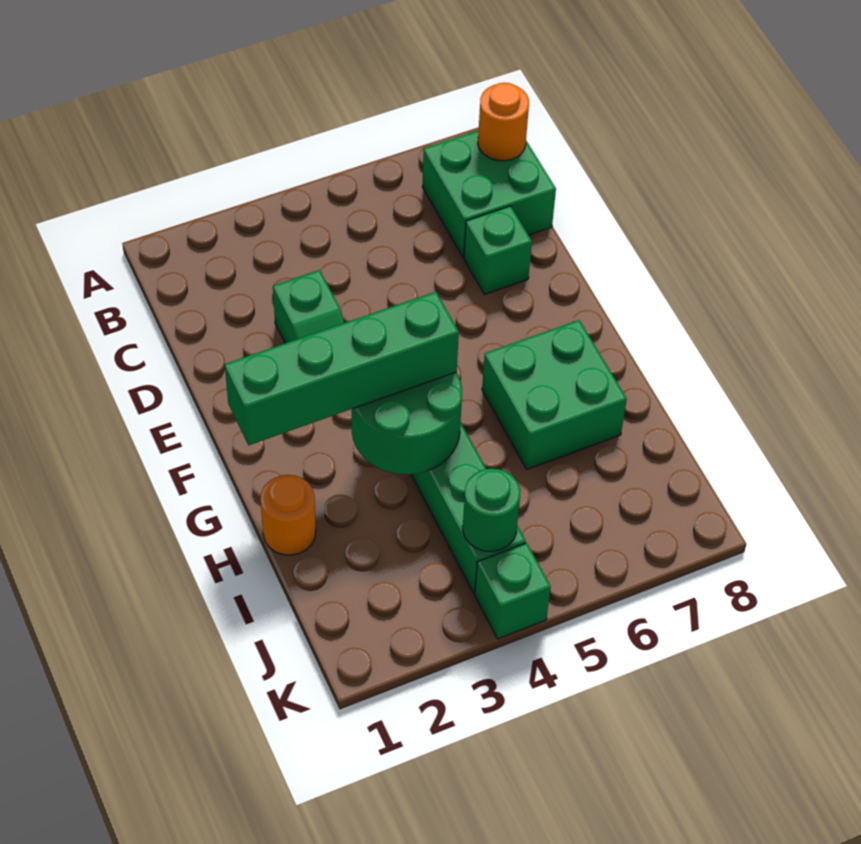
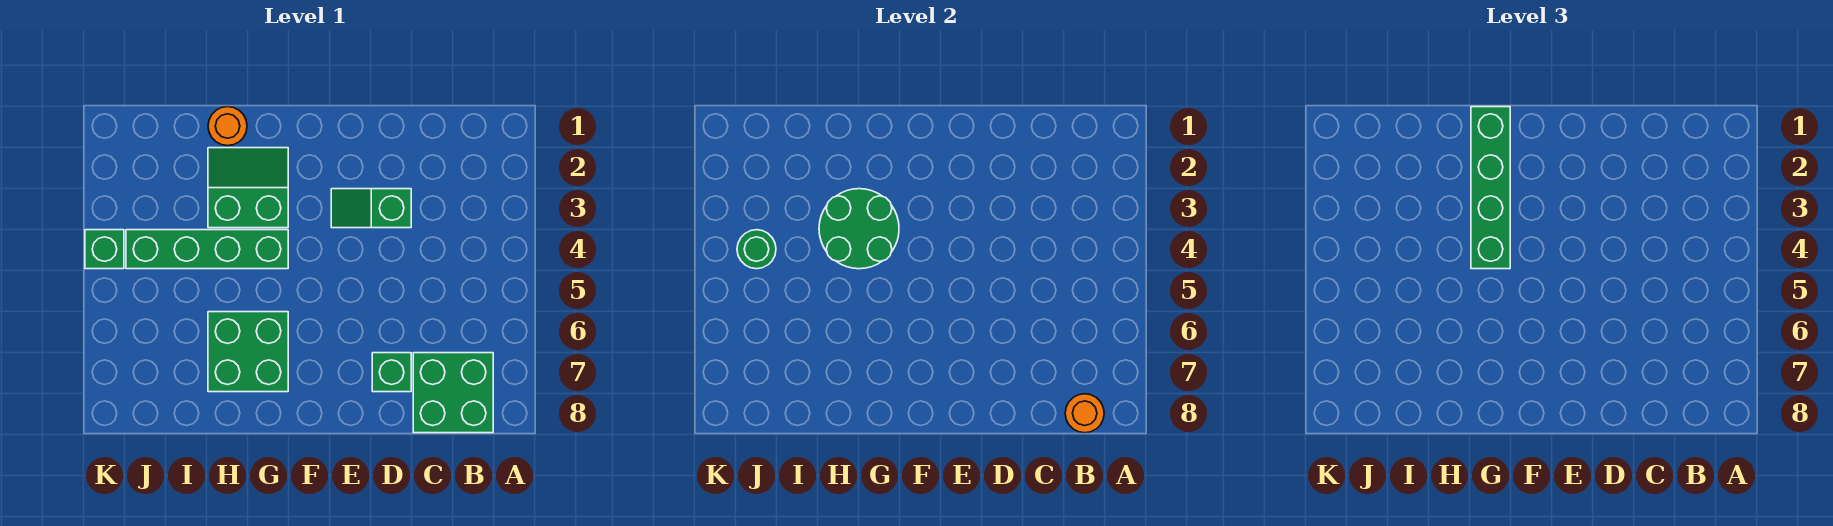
none -> green slope G2:H3 level 1 top 3

